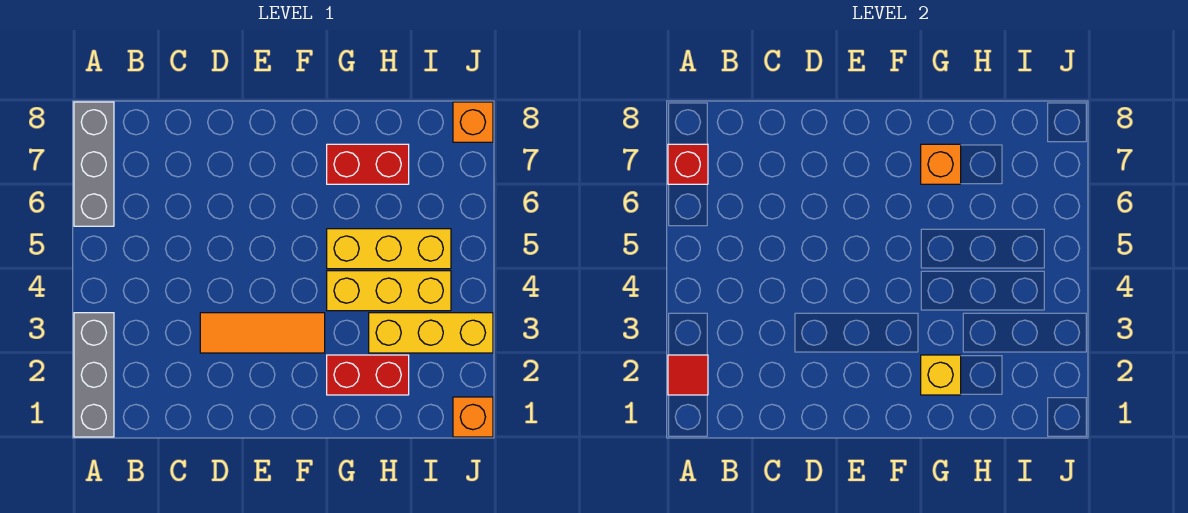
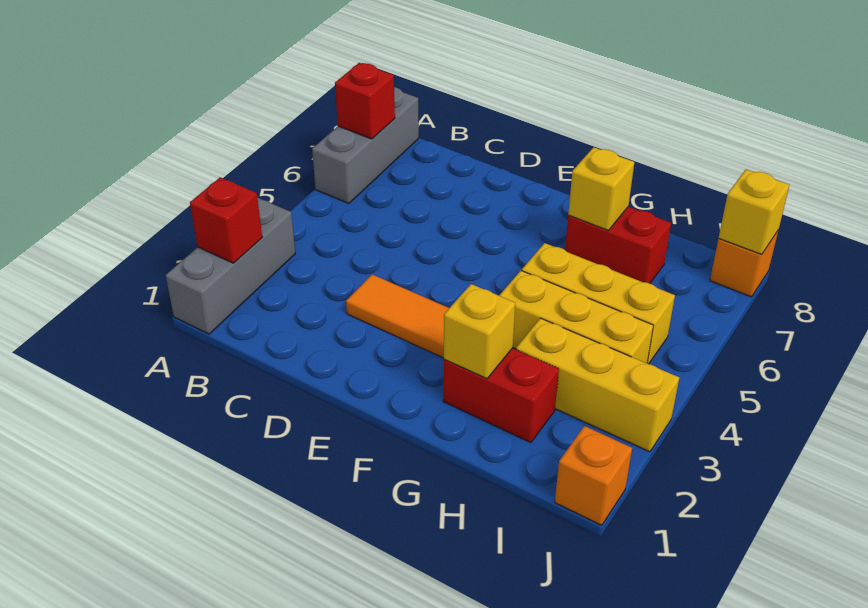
red tile A2 level 2 -> red brick A2 level 2
orange brick G7 level 2 -> yellow brick G7 level 2
none -> yellow brick J8 level 2

